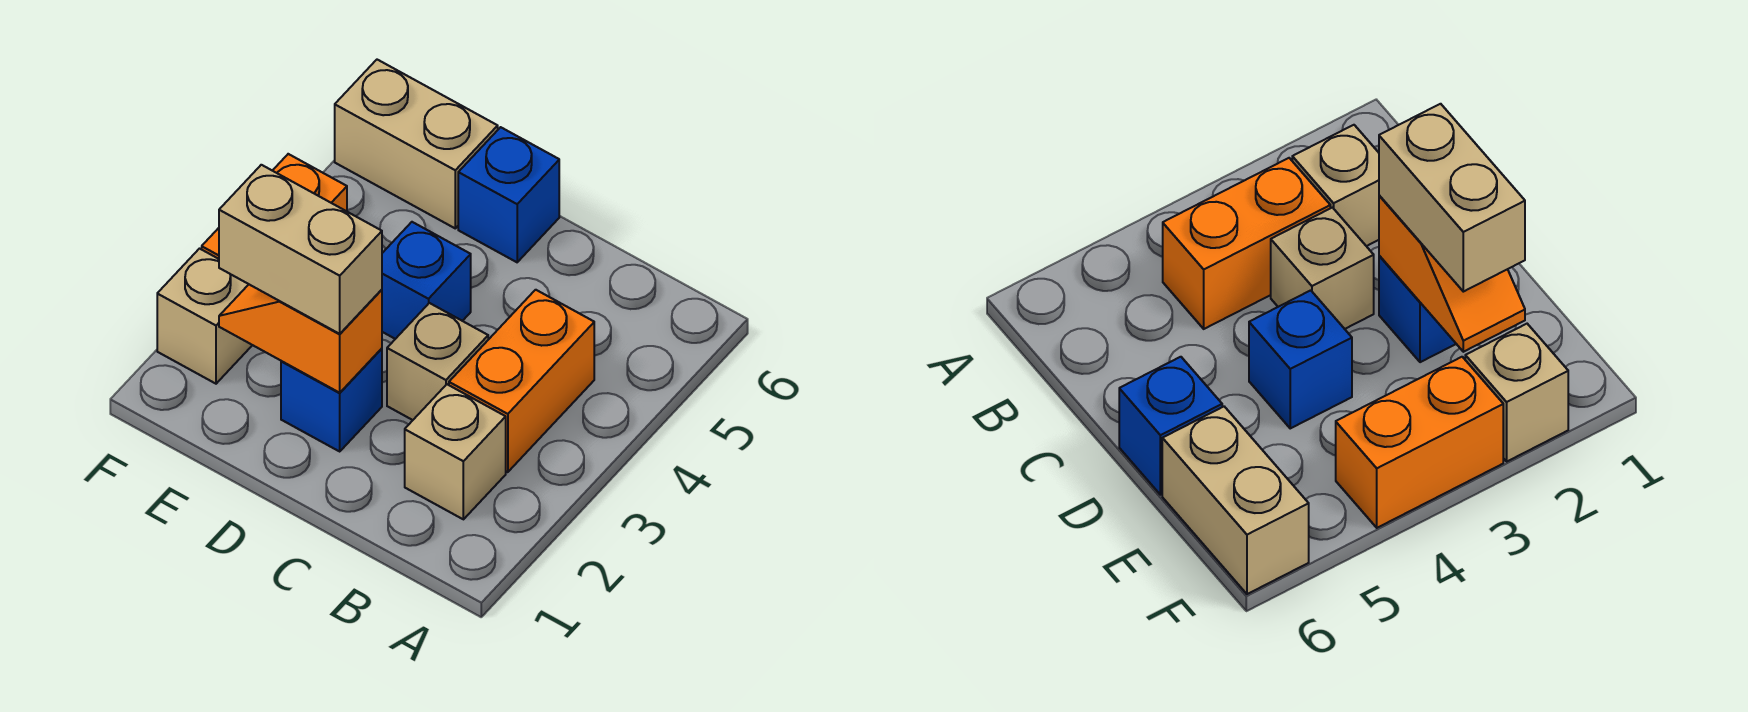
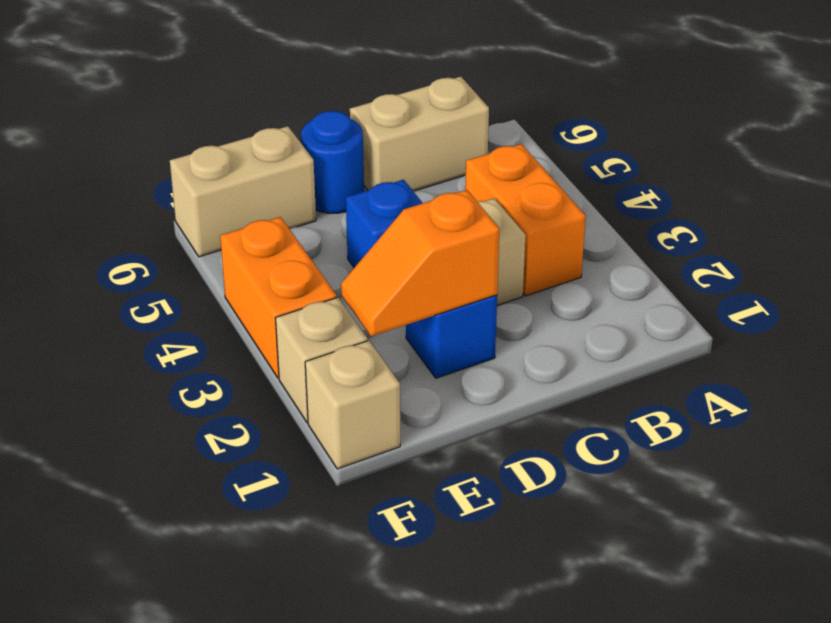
tan brick B2 level 1 -> tan brick F1 level 1
tan brick D2:E2 level 3 -> tan brick B6:C6 level 1
blue brick D6 level 1 -> blue round brick D6 level 1

